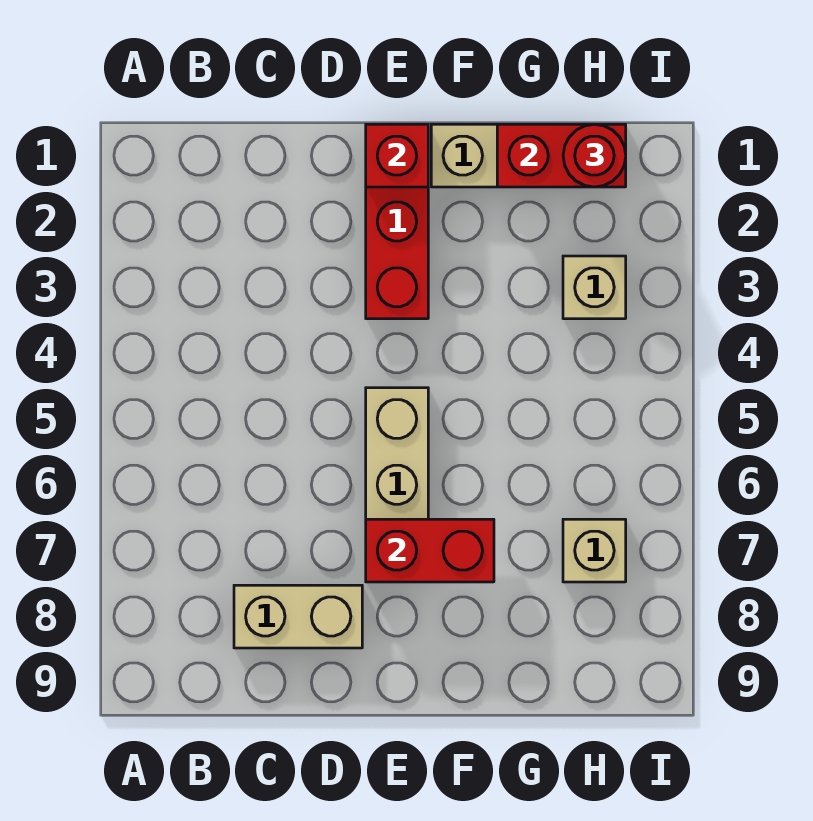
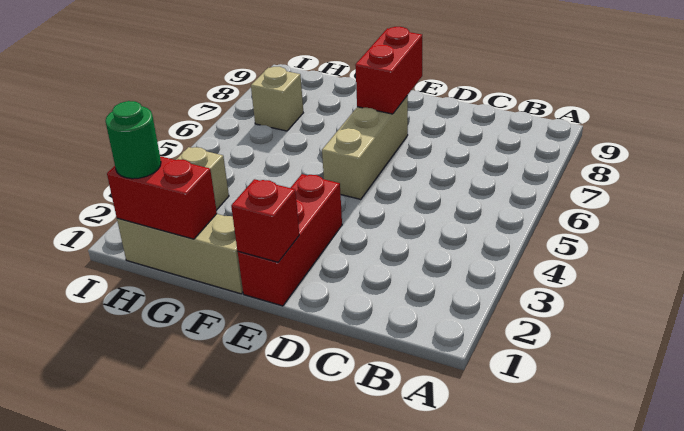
tan brick C8:D8 level 1 -> none
red brick E7:F7 level 2 -> red brick E7:E8 level 2
red round brick H1 level 3 -> green round brick H1 level 3

